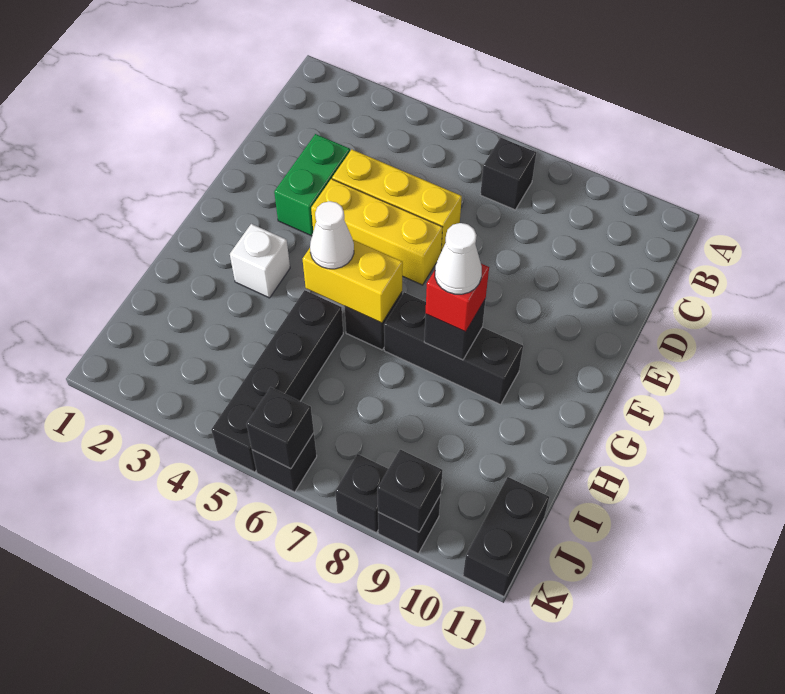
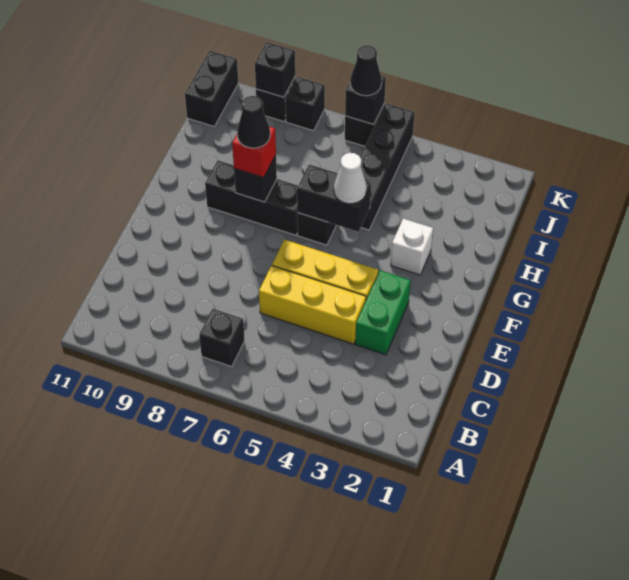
yellow brick G5:G6 level 2 -> black brick G5:G6 level 2
white cone G8 level 4 -> black cone G8 level 4
none -> black cone K6 level 3

